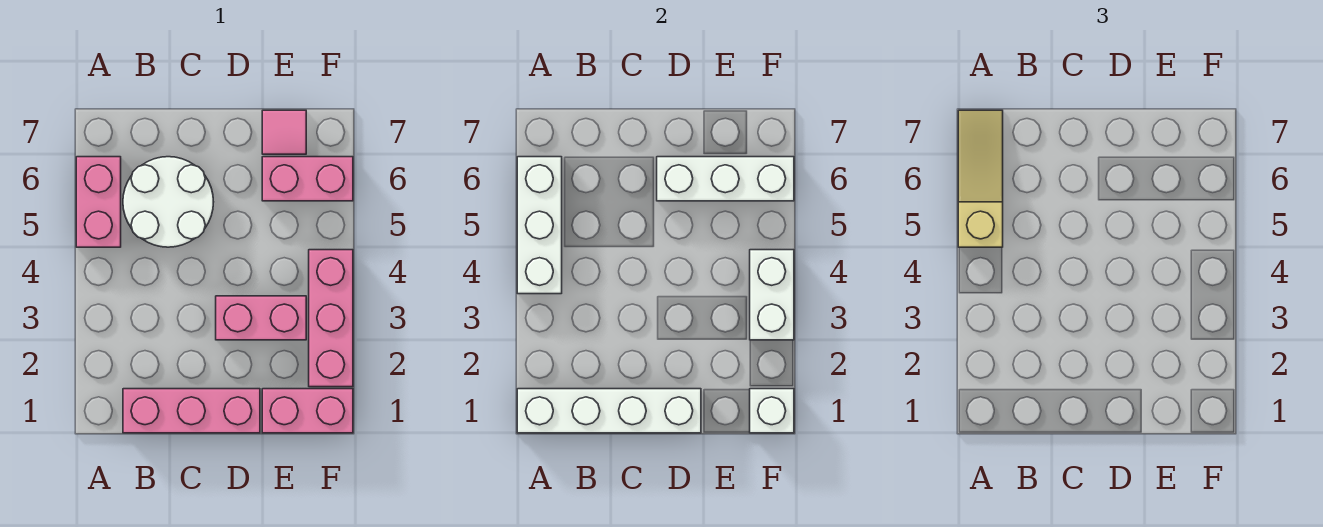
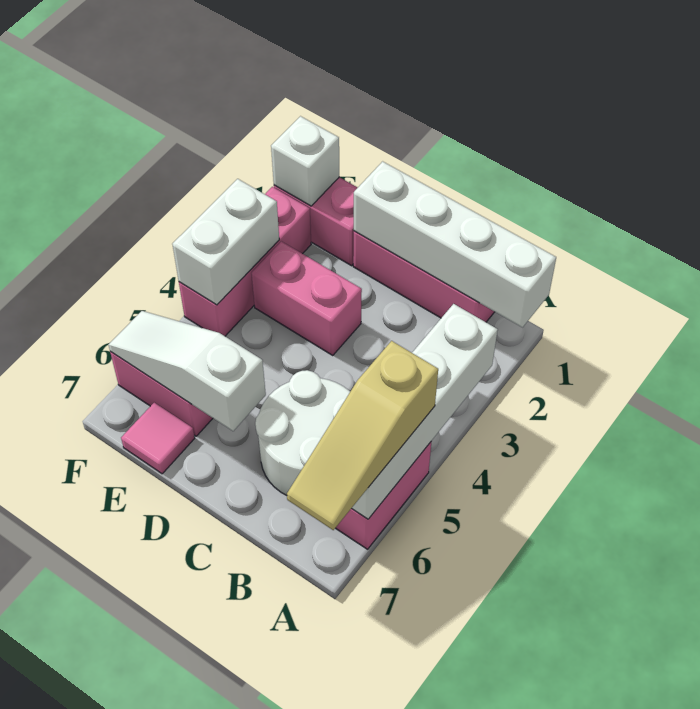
white brick A4:A6 level 2 -> white brick A3:A6 level 2
white brick D6:F6 level 2 -> white slope D6:F6 level 2 top D

